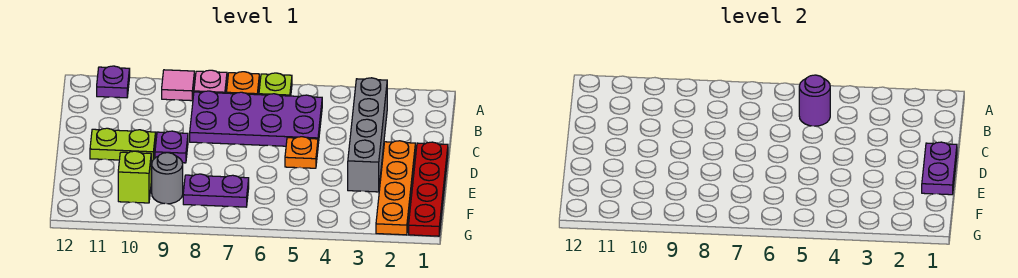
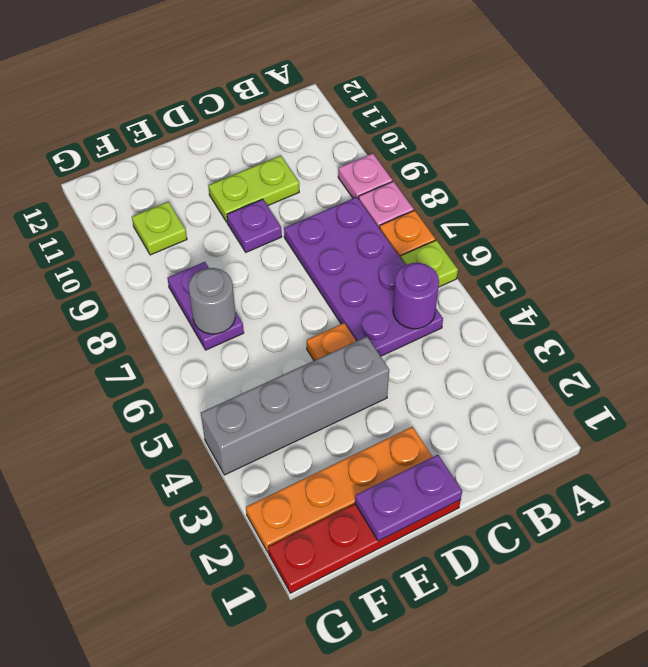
pink tile A9 level 1 -> pink plate A9 level 1
purple plate A11 level 1 -> none
grey brick B3:E3 level 1 -> grey brick D4:G4 level 1
lime plate D10:D11 level 1 -> lime plate C10:D10 level 1
grey round brick F9 level 1 -> grey round brick F7 level 2
lime brick F10 level 1 -> lime plate F10 level 1

